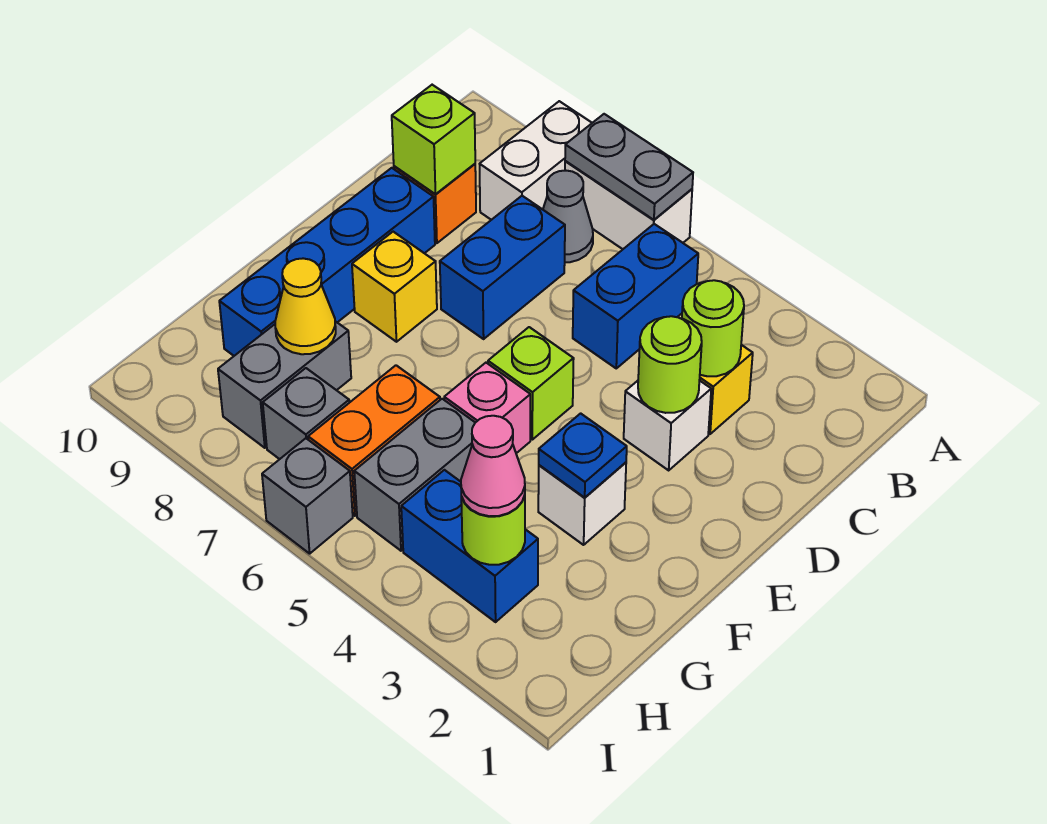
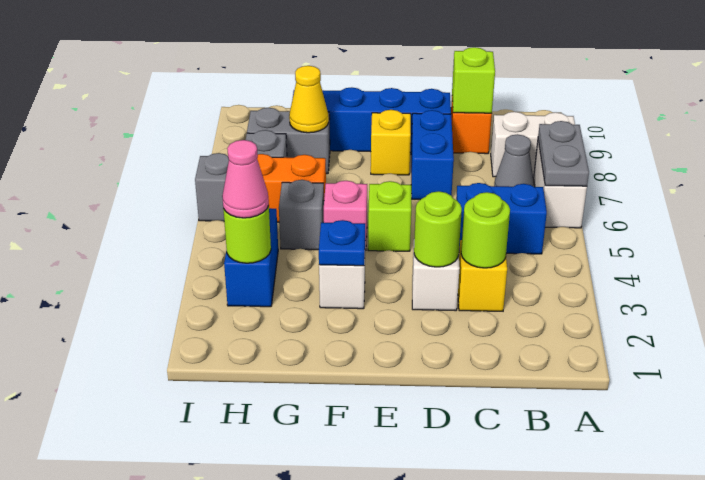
blue brick C7:D7 level 1 -> blue brick D7:D8 level 1
grey brick G5:H5 level 1 -> grey brick G5 level 1

